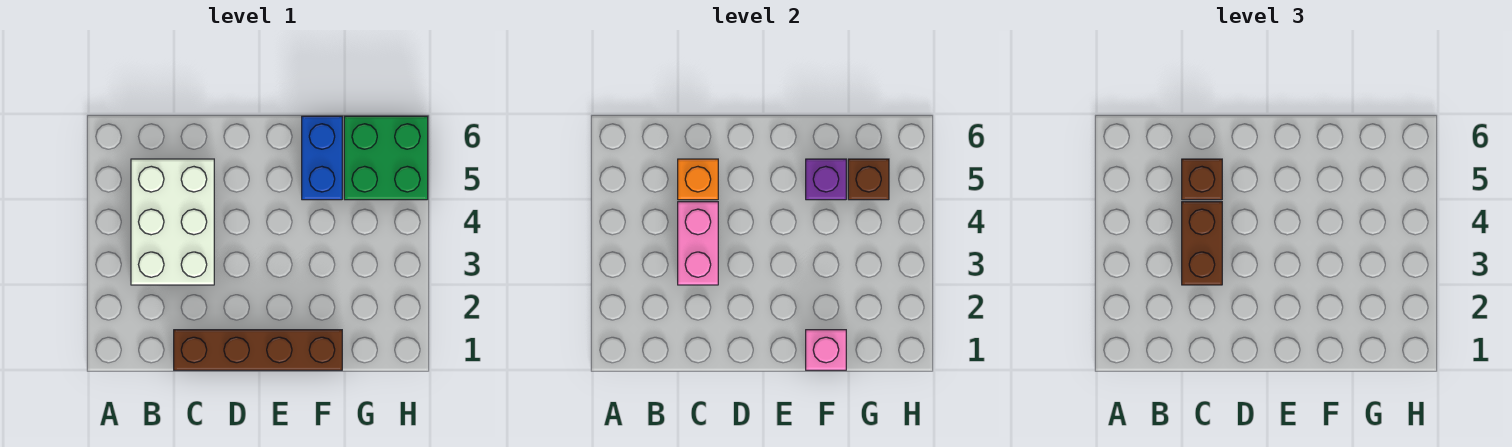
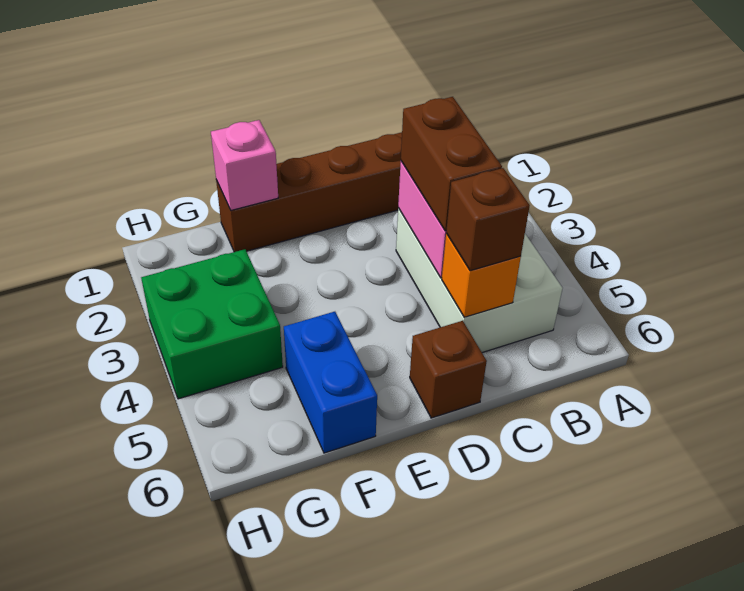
purple brick F5 level 2 -> none
green brick G5:H6 level 1 -> green brick G3:H4 level 1
brown brick G5 level 2 -> brown brick D6 level 1

